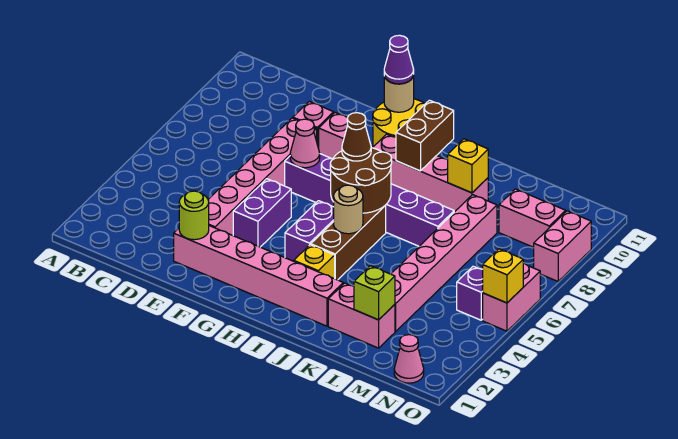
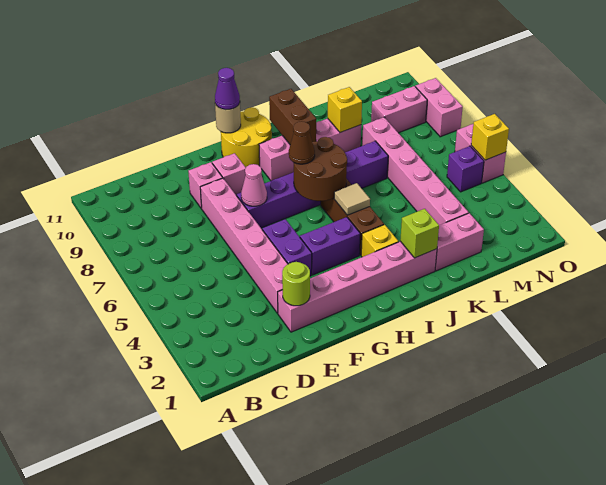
purple brick H4:H5 level 1 -> purple brick G4:H4 level 1
tan round brick I5 level 2 -> tan tile I5 level 2
lime brick L2 level 2 -> lime brick J2 level 2
pink cone N1 level 1 -> none

